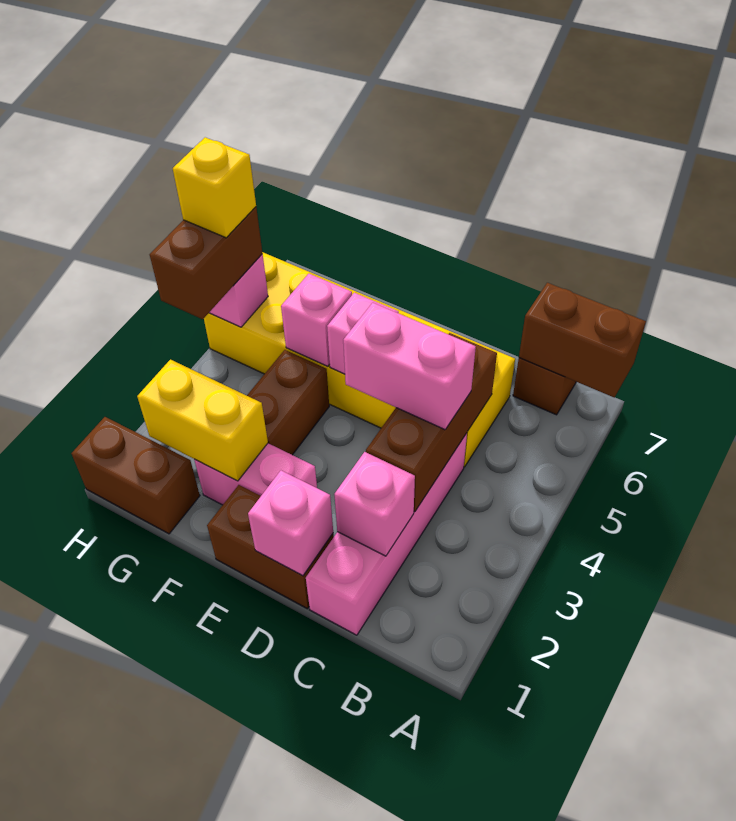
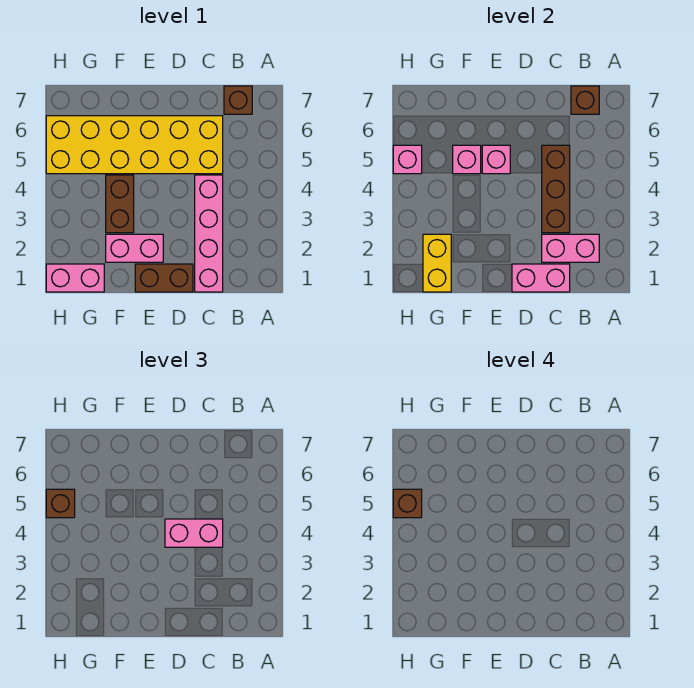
brown brick A7:B7 level 2 -> brown brick B7 level 2
pink brick C2 level 2 -> pink brick B2:C2 level 2
pink brick D1 level 2 -> pink brick C1:D1 level 2
yellow brick F2:G2 level 2 -> yellow brick G1:G2 level 2
brown brick G1:H1 level 1 -> pink brick G1:H1 level 1
brown brick H4:H5 level 3 -> brown brick H5 level 3
yellow brick H5 level 4 -> brown brick H5 level 4

